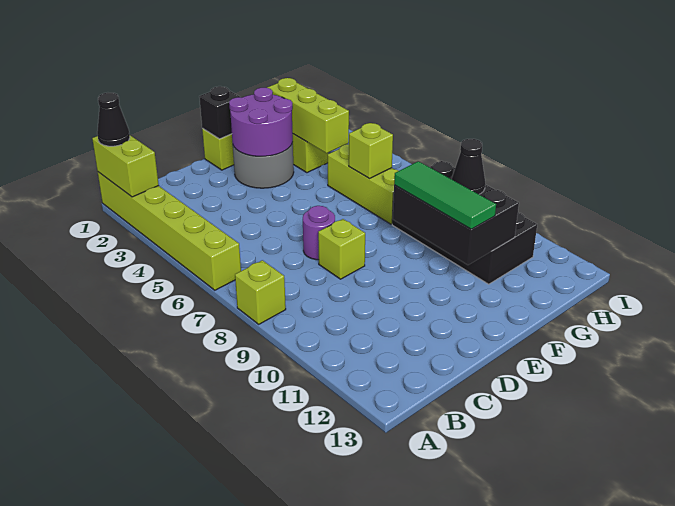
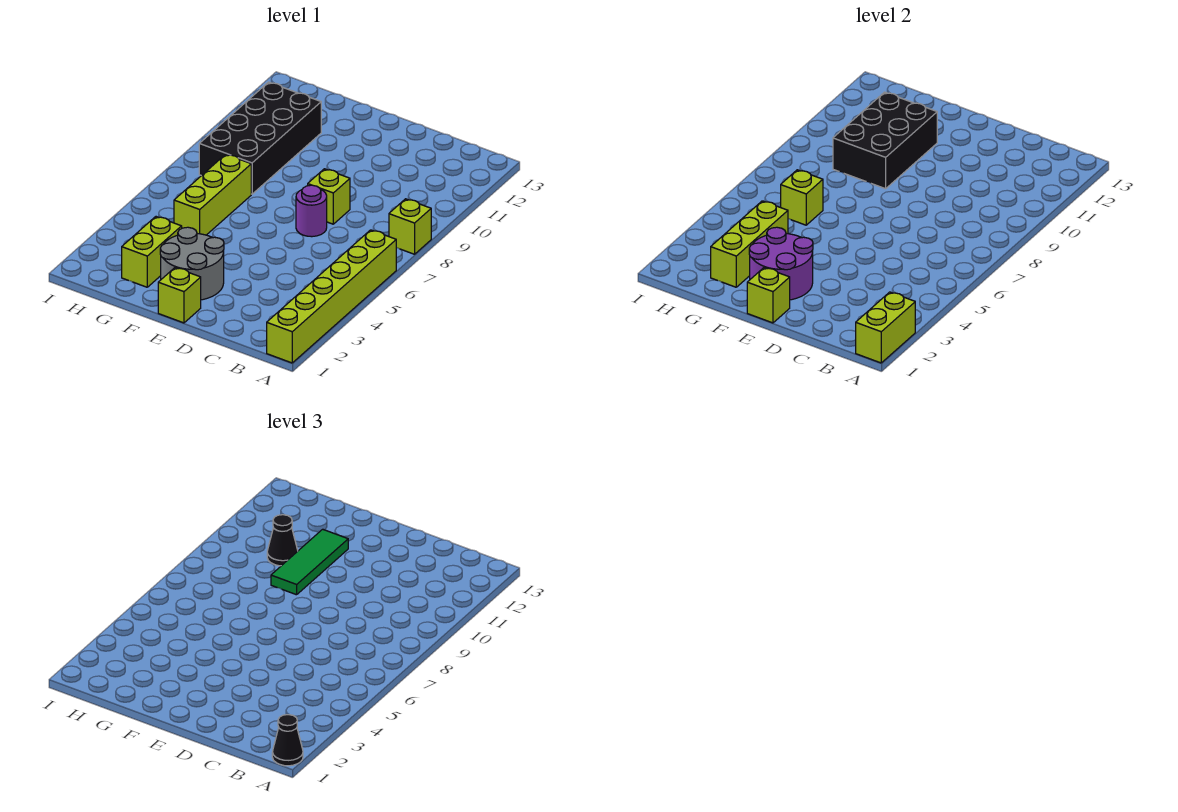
black brick E1 level 2 -> lime brick E1 level 2

